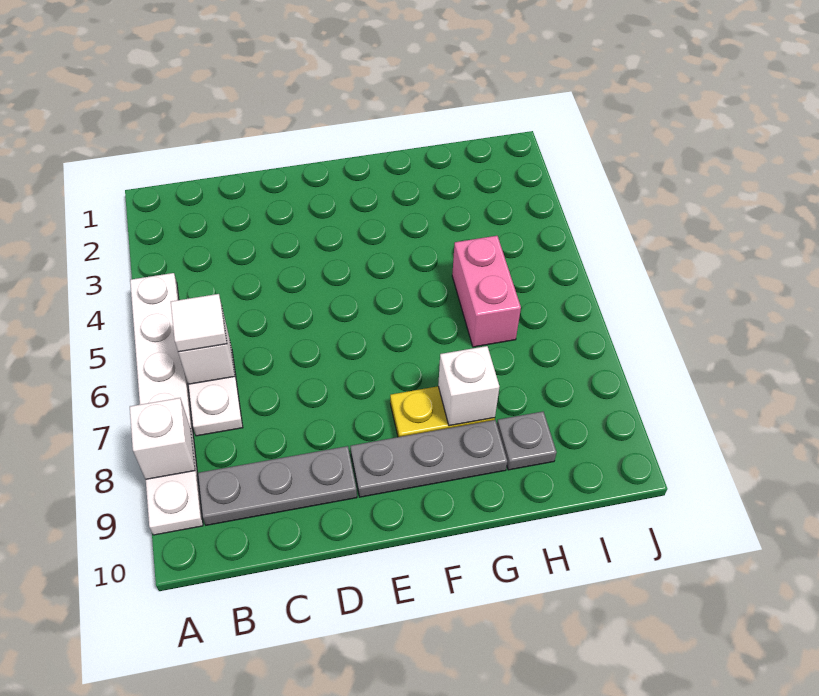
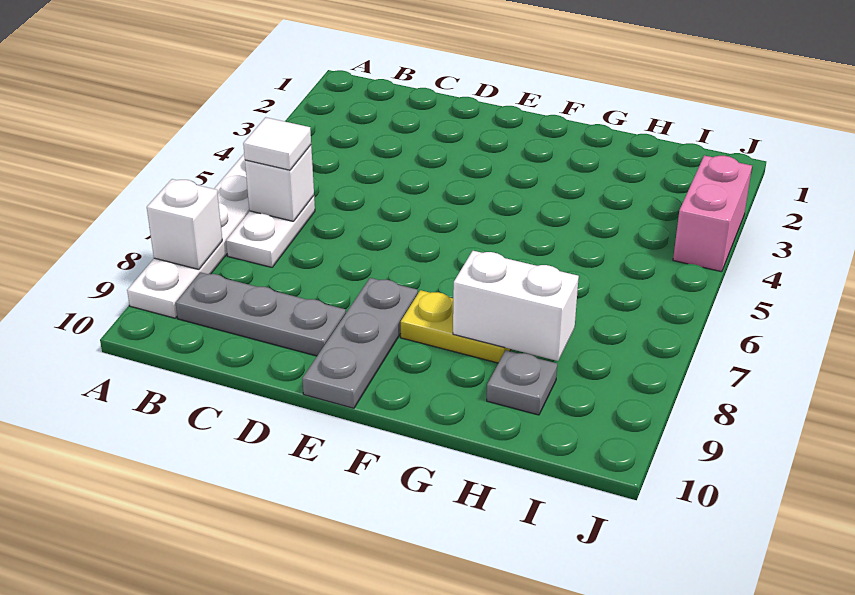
grey plate E9:G9 level 1 -> grey plate E8:E10 level 1
white brick G8 level 2 -> white brick G8:H8 level 2
pink brick H5:H6 level 1 -> pink brick J3:J4 level 1

